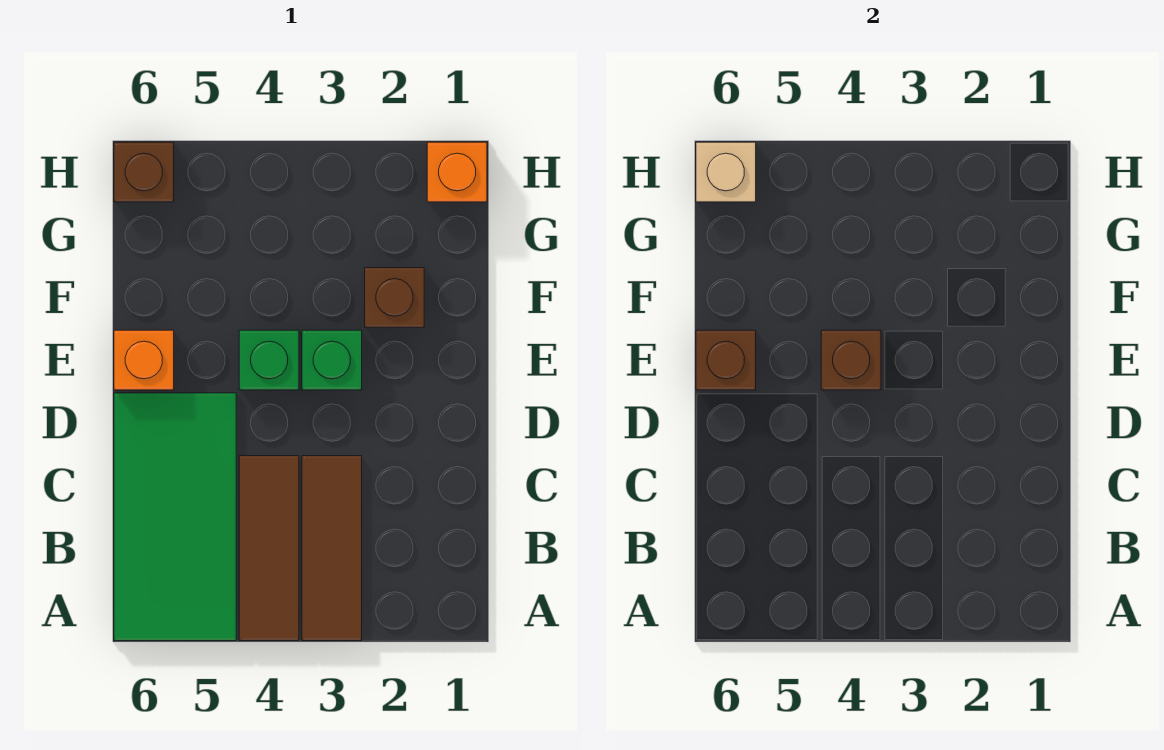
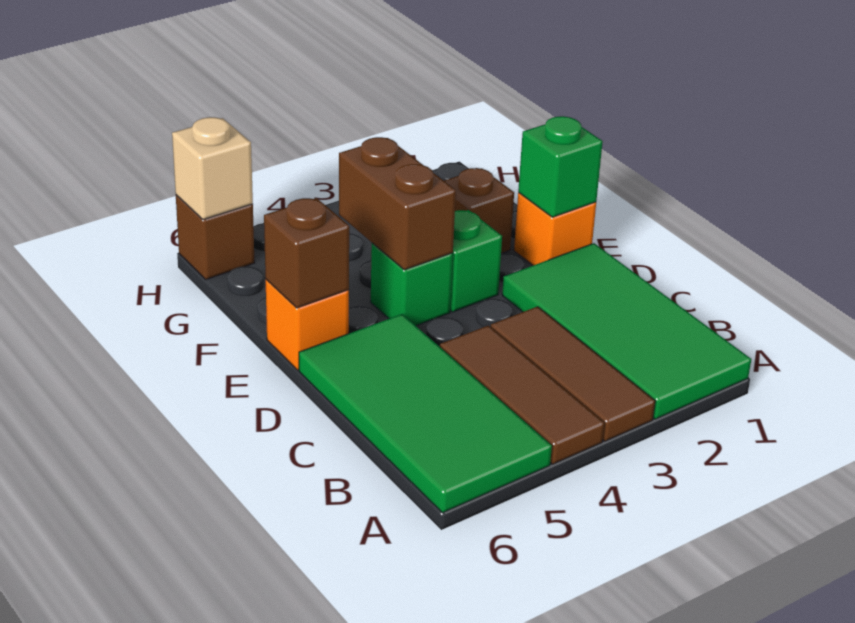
none -> green tile A1:D2 level 1
none -> green brick E1 level 2
brown brick E4 level 2 -> brown brick E4:F4 level 2
orange brick H1 level 1 -> orange brick E1 level 1

